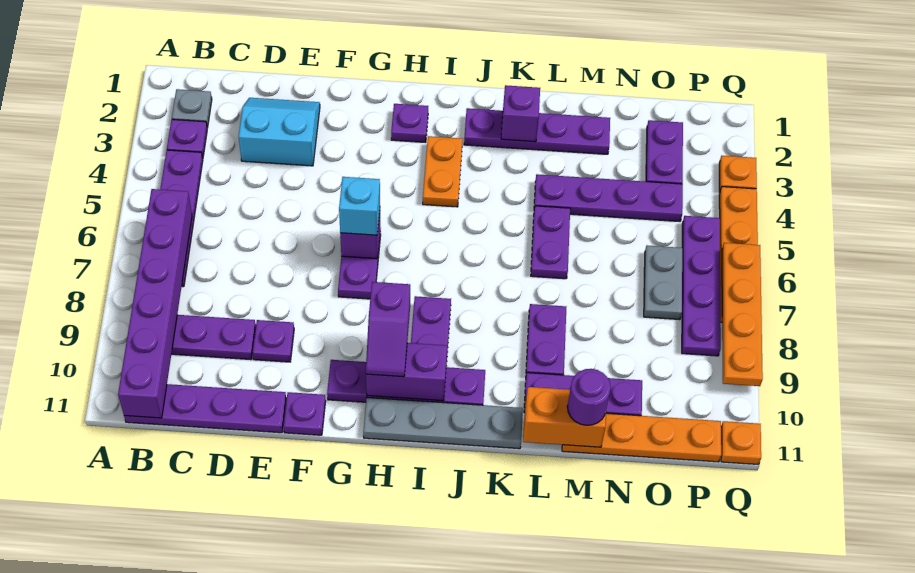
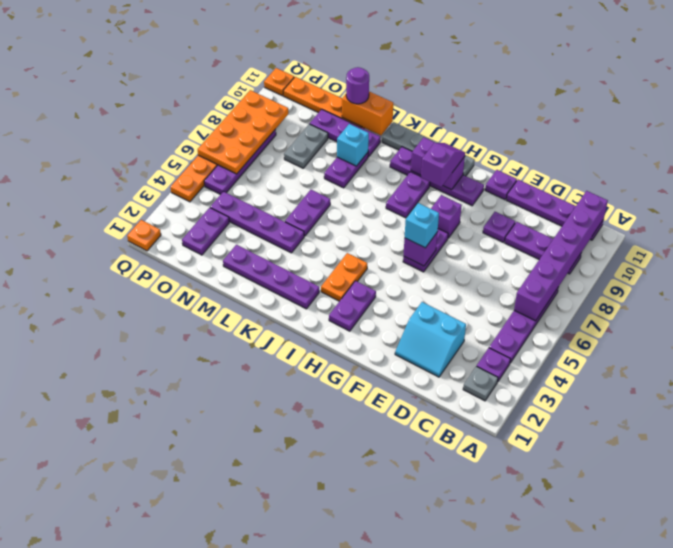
purple plate H2 level 1 -> purple plate H2:H3 level 1
purple brick K2 level 2 -> purple brick G8 level 1
none -> cyan brick L9 level 2
grey plate O6:O7 level 1 -> grey plate N8:N9 level 1
orange plate Q3 level 1 -> orange plate Q1 level 1
orange plate Q6:Q9 level 2 -> orange plate P6:Q9 level 2

